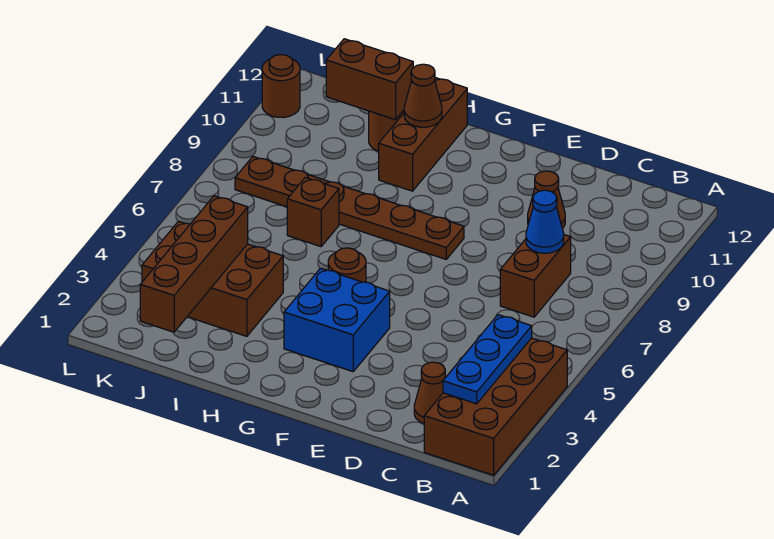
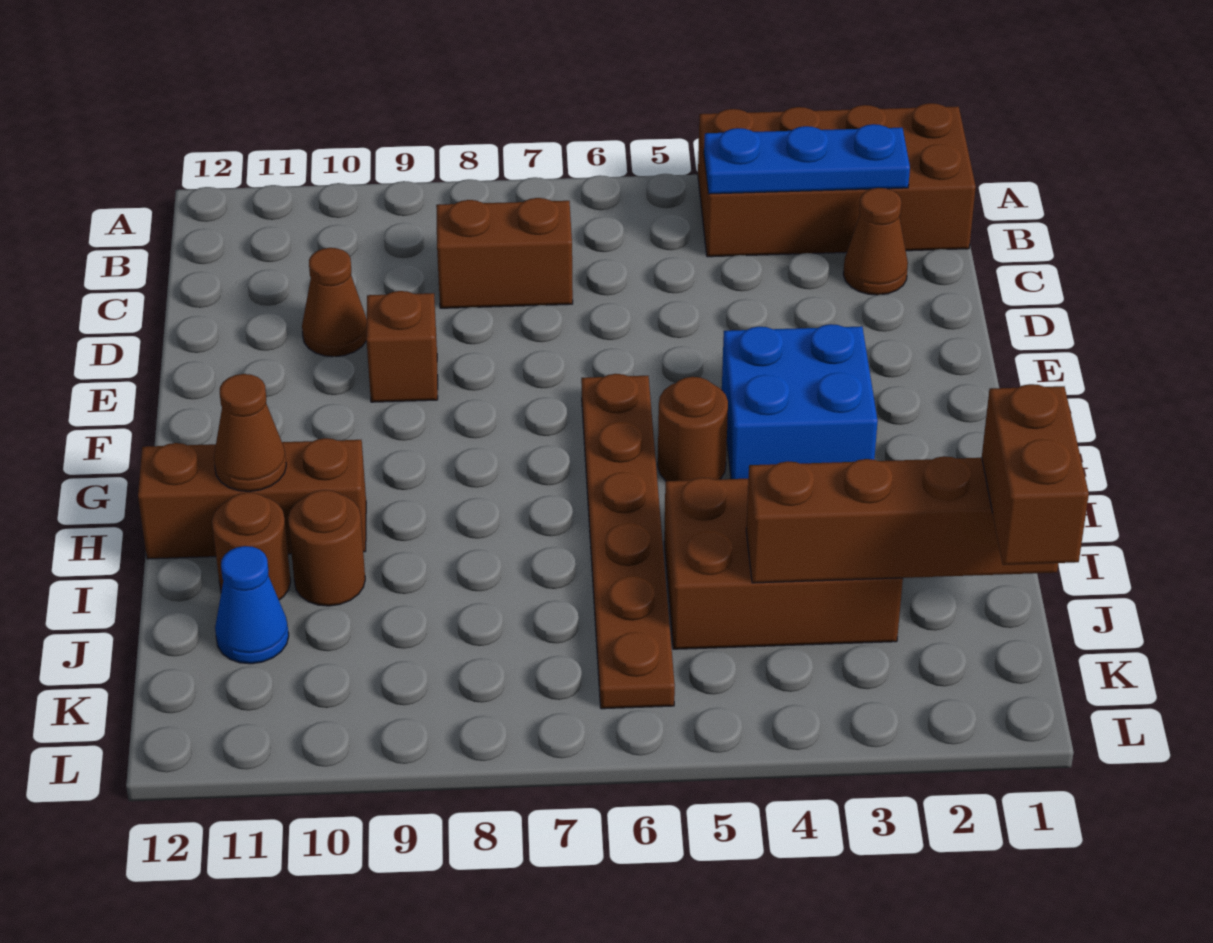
blue cone C8 level 2 -> blue cone J11 level 1
brown plate F8:K8 level 1 -> brown plate F6:K6 level 1
brown brick I3:K4 level 1 -> brown brick I3:J5 level 1
brown brick I7 level 1 -> brown brick E9 level 1
brown brick I11:J11 level 2 -> brown brick J1:K1 level 3
brown round brick L11 level 1 -> brown round brick I10 level 1

